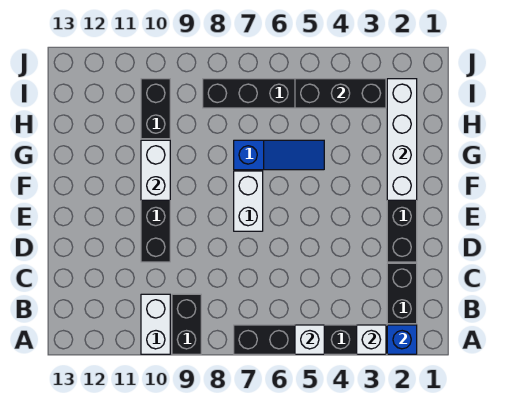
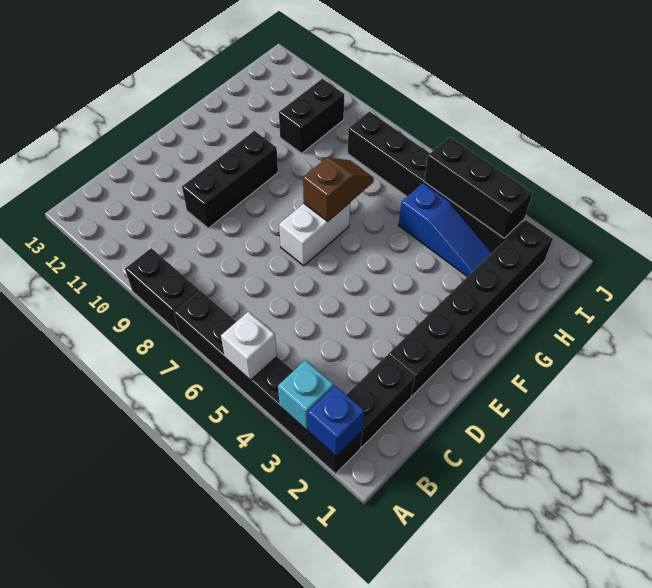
white brick A3 level 2 -> cyan brick A3 level 2
black brick A9:B9 level 1 -> black brick A8:A9 level 1
white brick A10:B10 level 1 -> none
white brick F2:I2 level 2 -> none
none -> brown slope F7:G7 level 2 top F
white brick F10:G10 level 2 -> none
blue slope G5:G7 level 1 top 7 -> blue slope H3:H5 level 1 top 5

